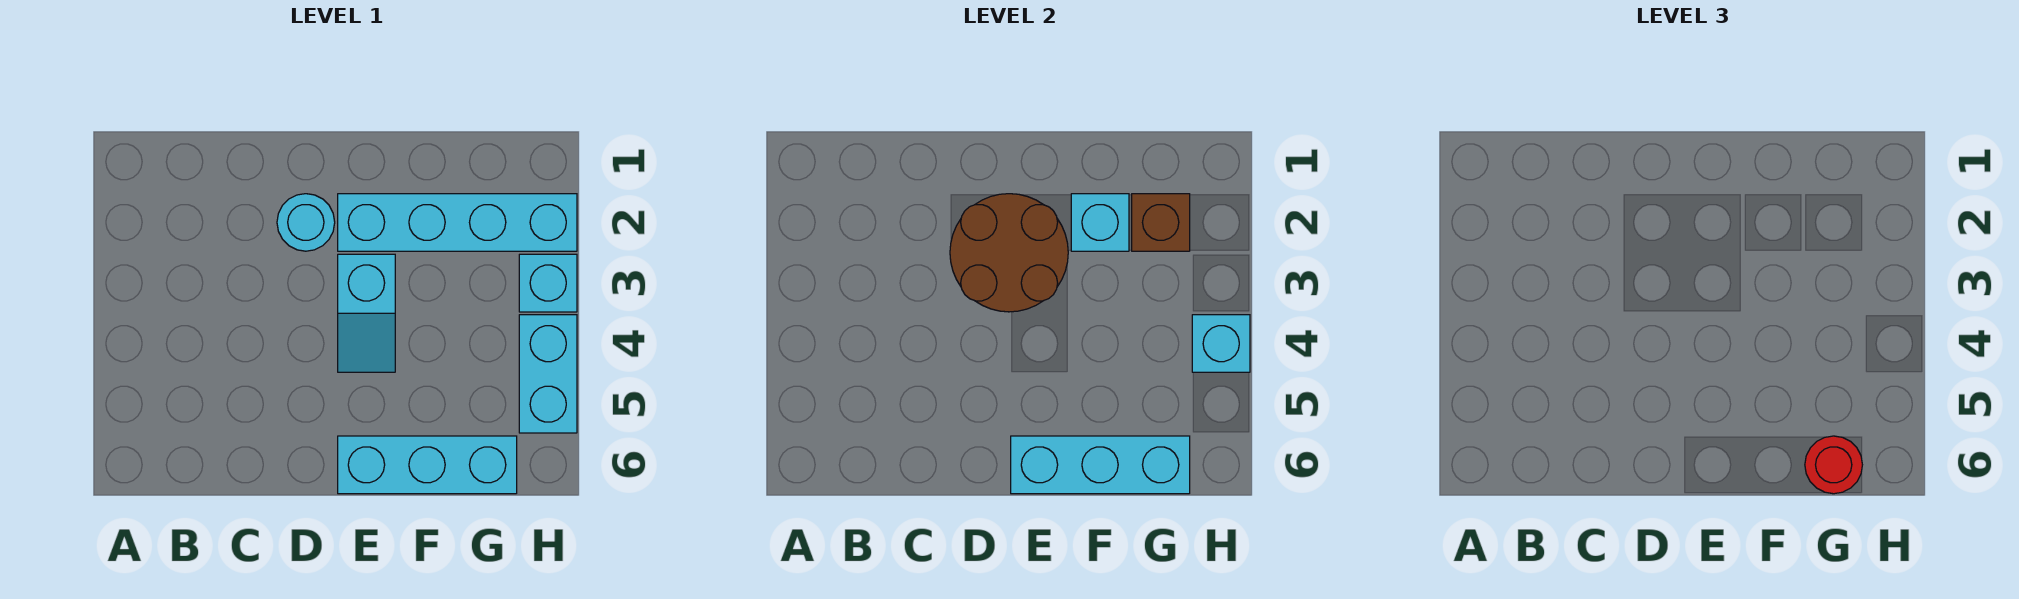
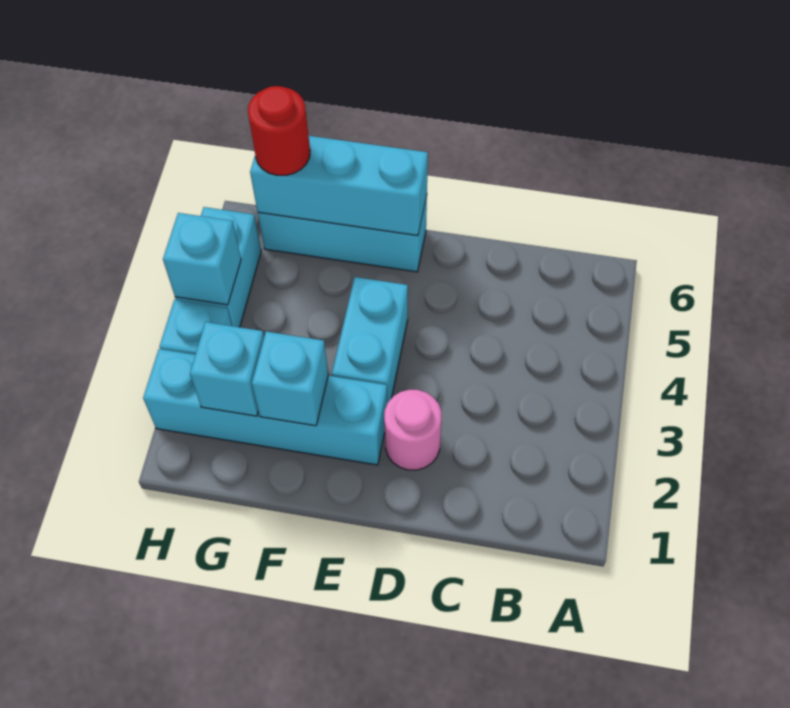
cyan round brick D2 level 1 -> pink round brick D2 level 1
brown round brick D2:E3 level 2 -> none
cyan slope E3:E4 level 1 top 3 -> cyan brick E3:E4 level 1
brown brick G2 level 2 -> cyan brick G2 level 2

